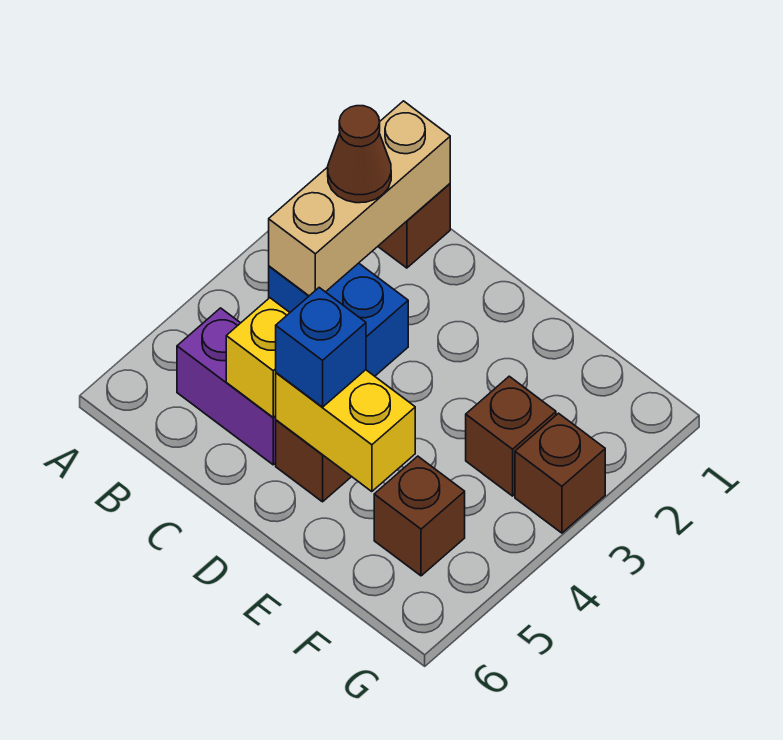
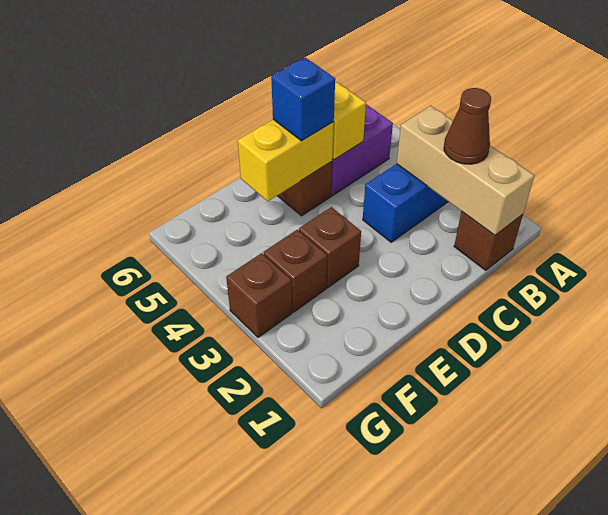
brown brick F5 level 1 -> brown brick E3 level 1

